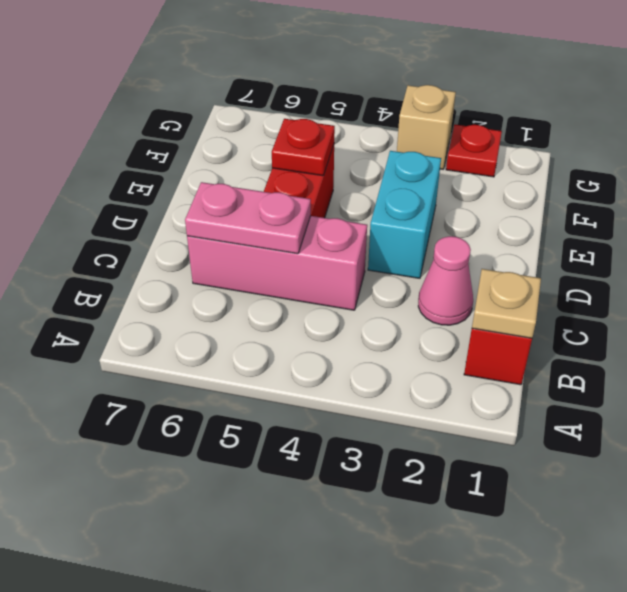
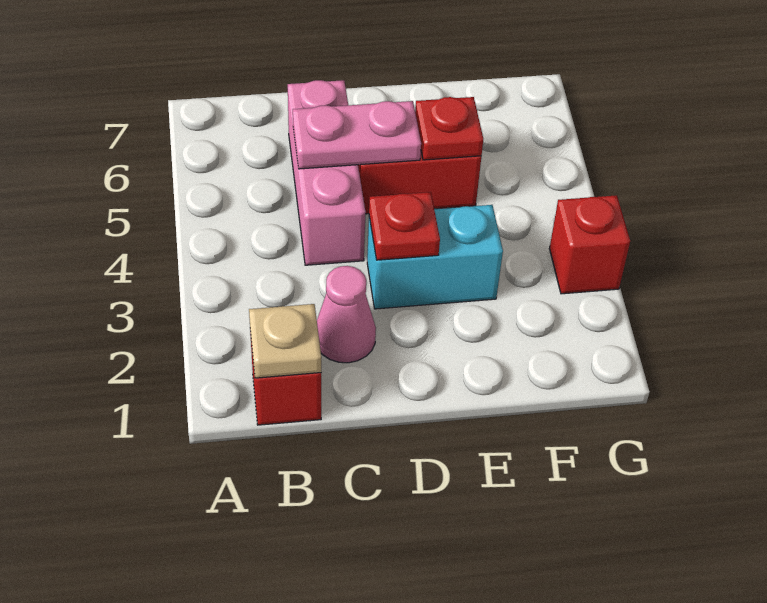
pink plate C5:C6 level 2 -> pink plate C5:D5 level 2
red plate G2 level 1 -> red plate D3 level 2
tan brick G3 level 1 -> red brick G3 level 1

